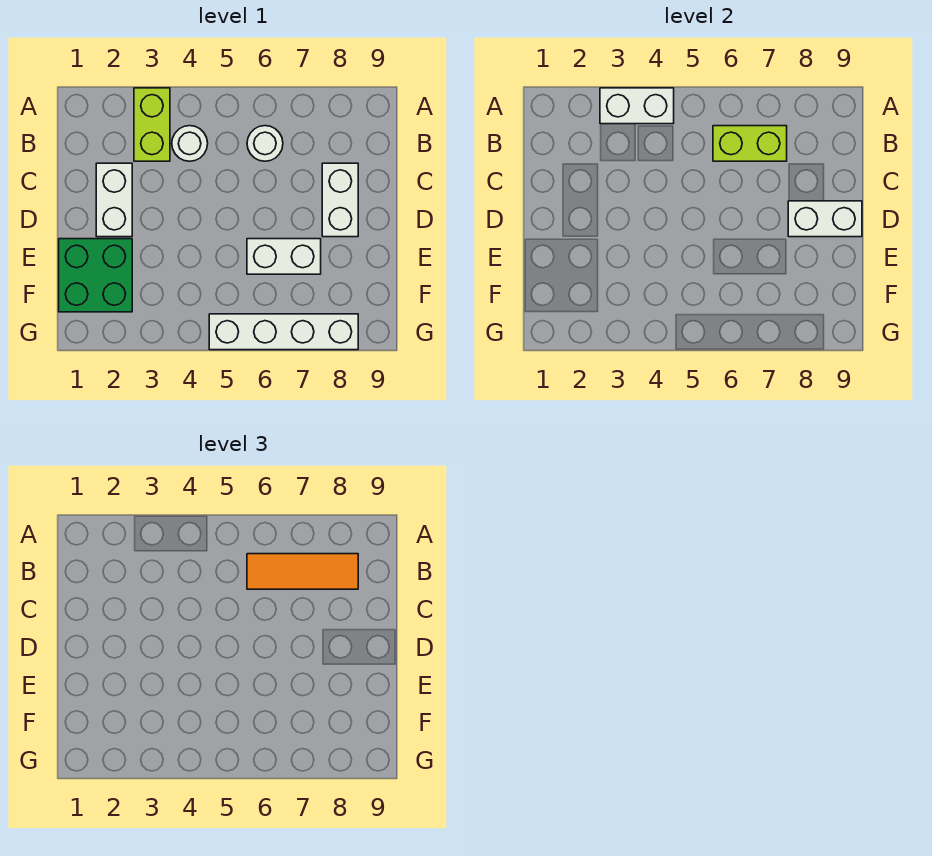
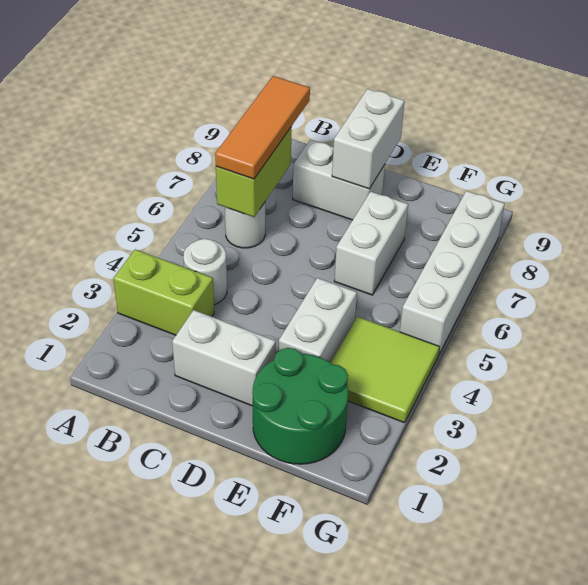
white brick A3:A4 level 2 -> white brick E3:E4 level 1
green brick E1:F2 level 1 -> green round brick E1:F2 level 1
none -> lime tile F3:G4 level 1

